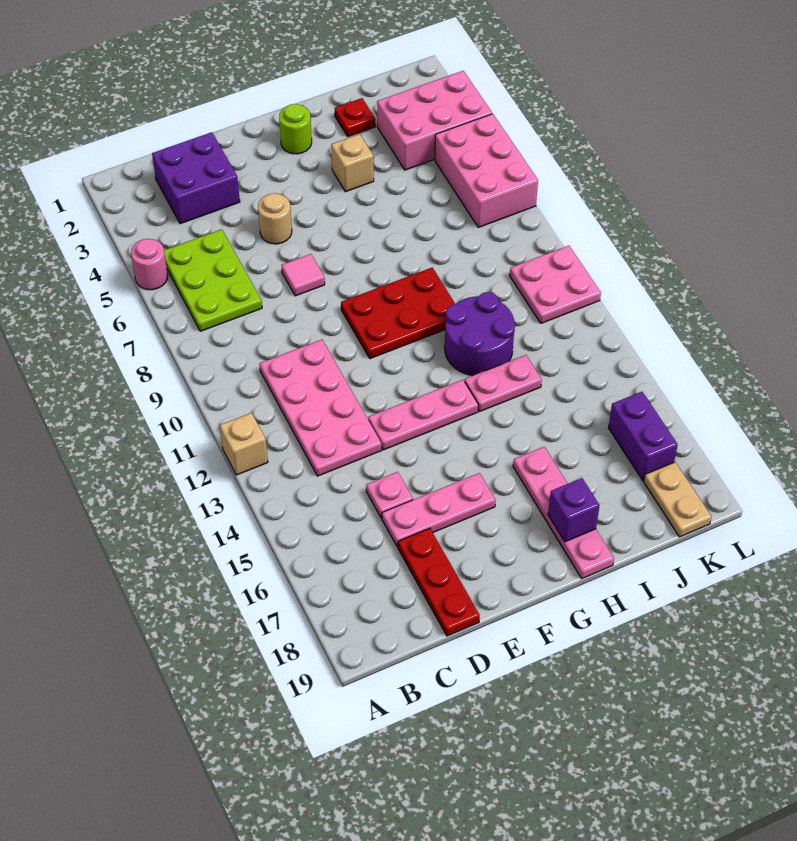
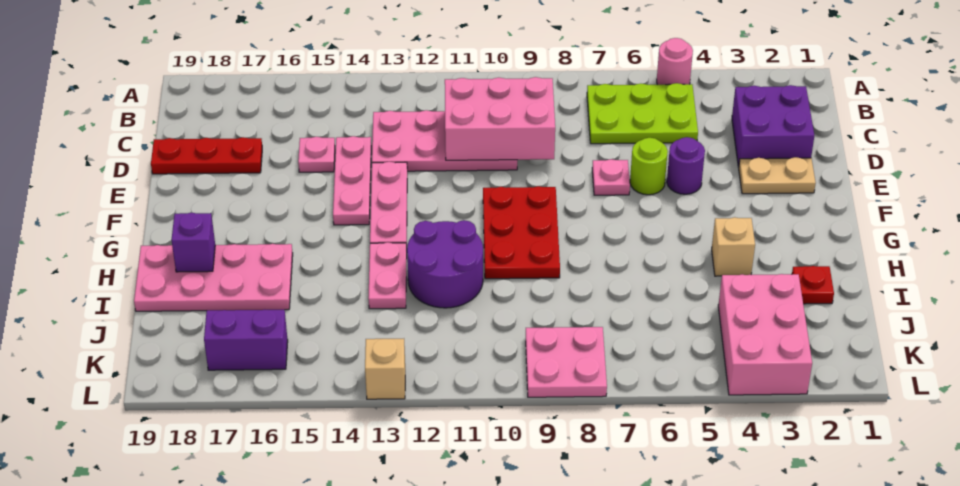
tan brick A12 level 1 -> tan brick L13 level 1
pink plate D16:F16 level 1 -> pink plate D14:F14 level 1
tan round brick E5 level 1 -> purple round brick E5 level 1
pink tile E7 level 1 -> pink plate E7 level 1
lime round brick G2 level 1 -> lime round brick E6 level 1
pink plate H16:H19 level 1 -> pink plate H16:I19 level 1
pink brick K5:L7 level 1 -> pink brick C9:D11 level 2
pink plate K10:L11 level 1 -> pink plate K8:L9 level 1
tan plate K18:K19 level 1 -> tan plate E2:E3 level 1

